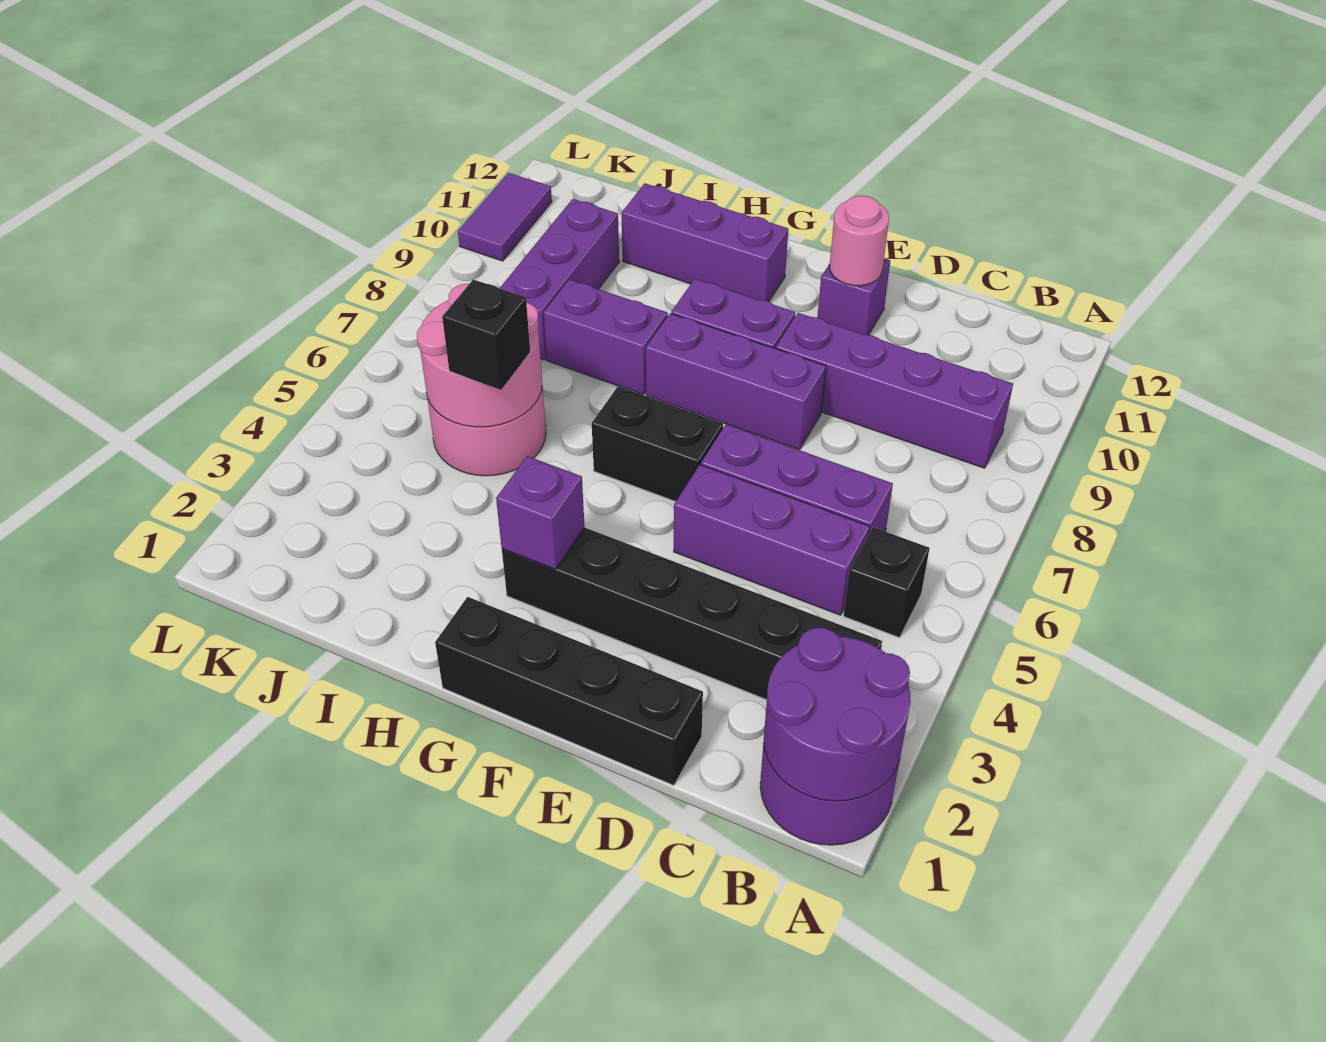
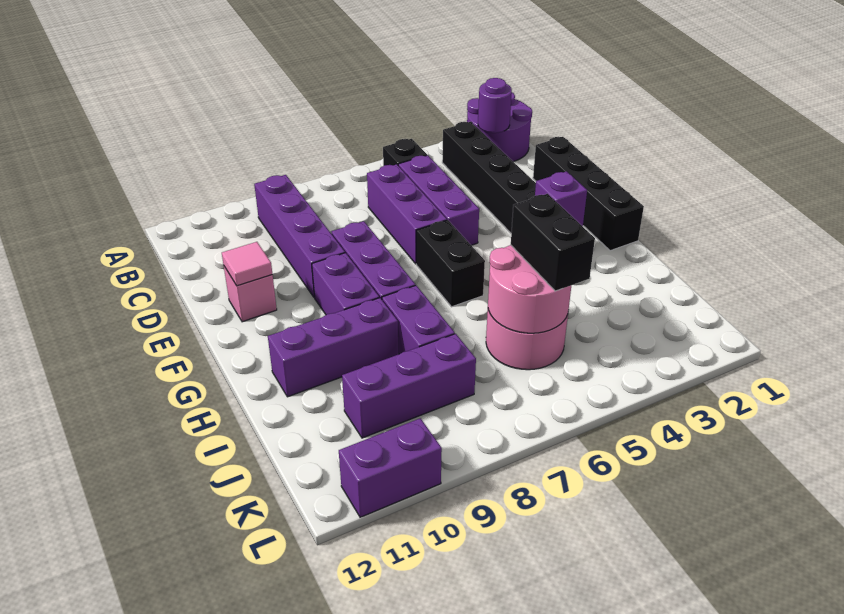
purple round brick A1:B2 level 2 -> purple round brick B2 level 2
purple brick E11 level 1 -> pink brick E11 level 1
pink round brick E11 level 2 -> pink tile E11 level 2
purple brick G11:I11 level 1 -> purple brick H9:H11 level 1
black brick I5 level 3 -> black brick I5:J5 level 3
purple tile L10:L11 level 1 -> purple brick L10:L11 level 1

